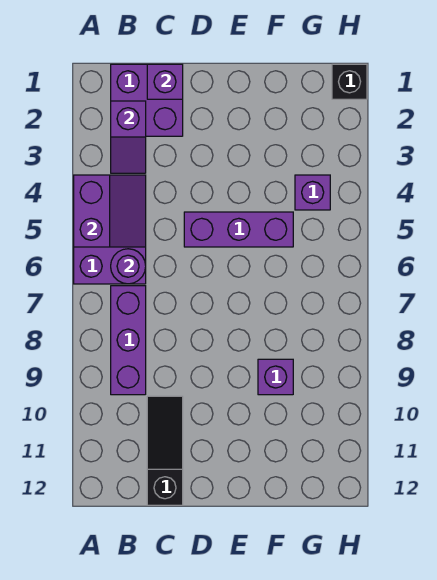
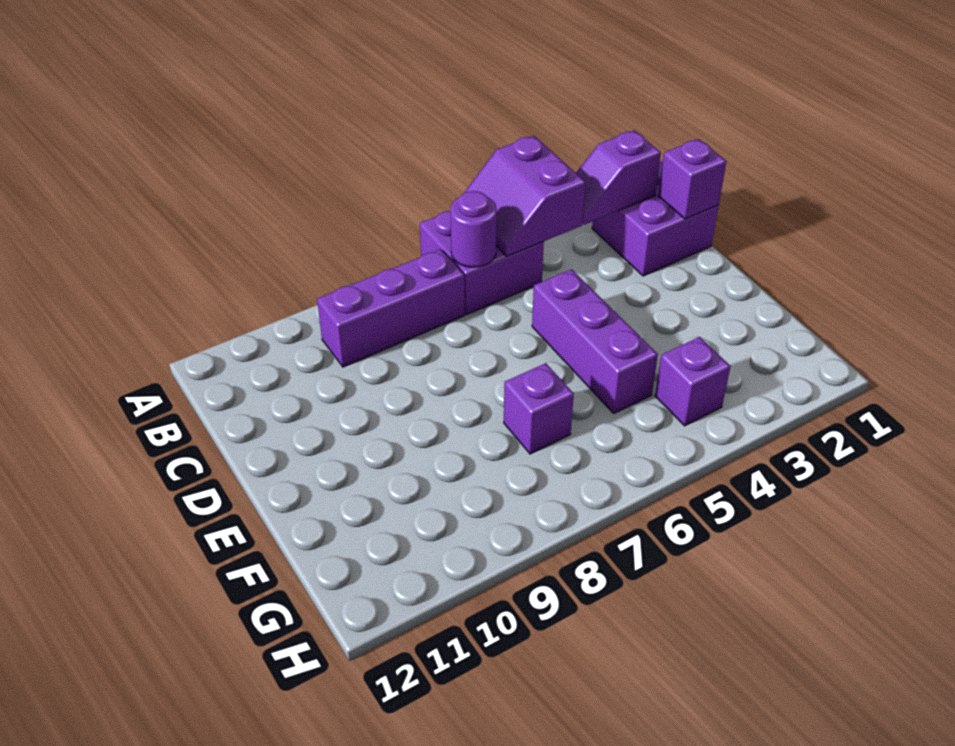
purple slope A4:B5 level 2 top A -> purple slope A4:B5 level 2 top 4
black slope C10:C12 level 1 top 12 -> none
purple brick F9 level 1 -> purple brick F7 level 1
black brick H1 level 1 -> none

